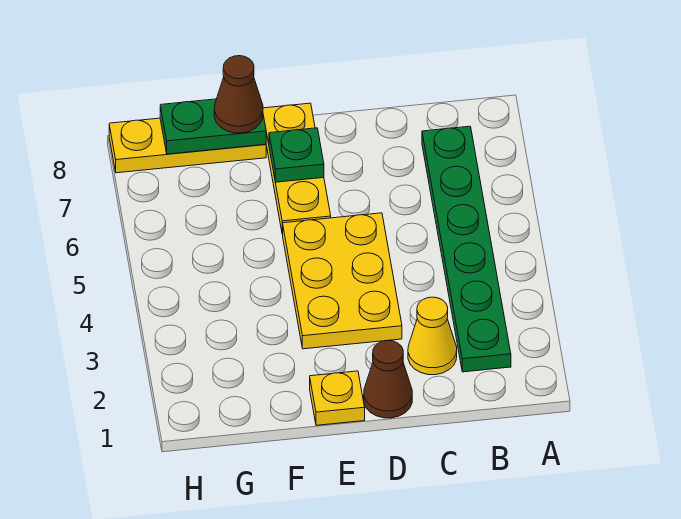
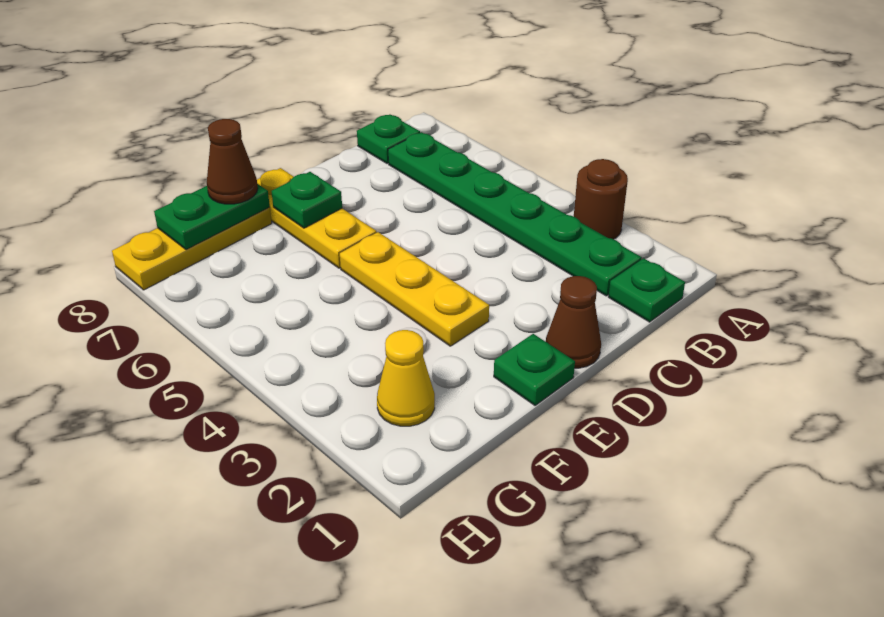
none -> brown round brick A3 level 1
none -> green plate B1 level 1
none -> green plate B8 level 1
yellow cone C2 level 1 -> yellow cone G2 level 1
yellow plate D3:E5 level 1 -> yellow plate E3:E5 level 1
yellow plate E1 level 1 -> green plate E1 level 1

